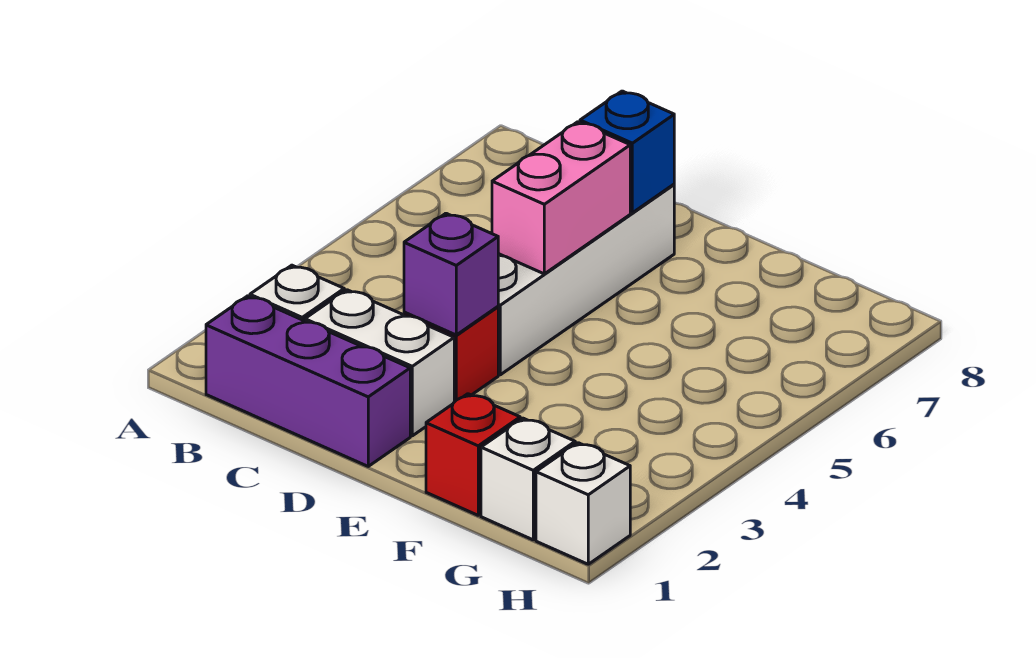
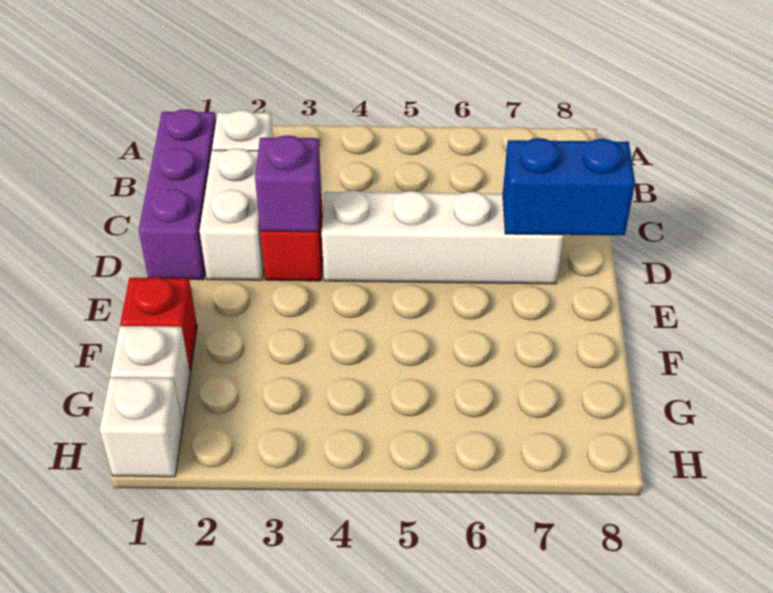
pink brick D5:D6 level 2 -> none
blue brick D7 level 2 -> blue brick D7:D8 level 2

